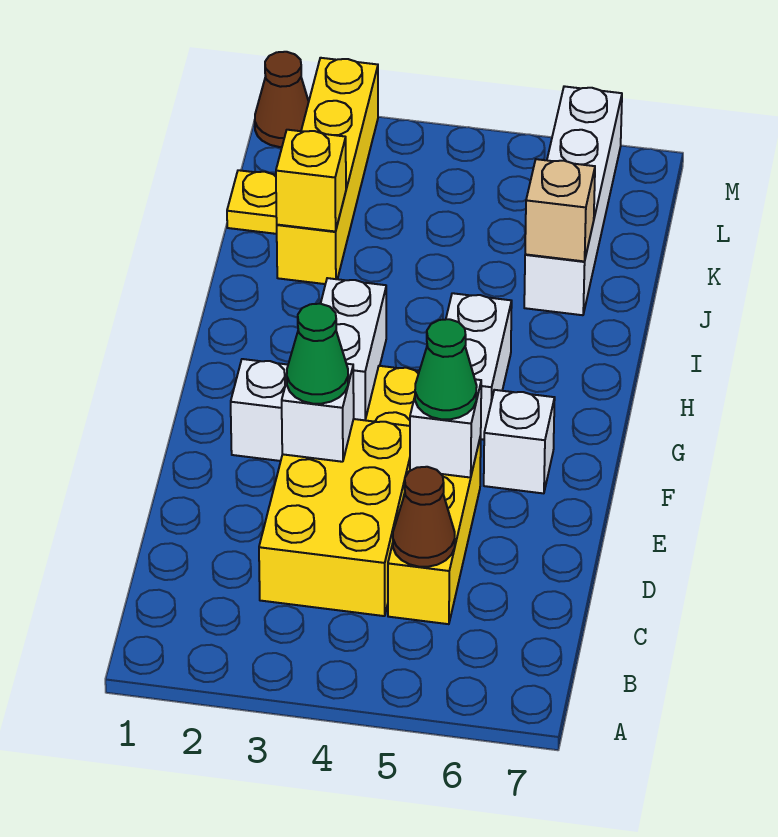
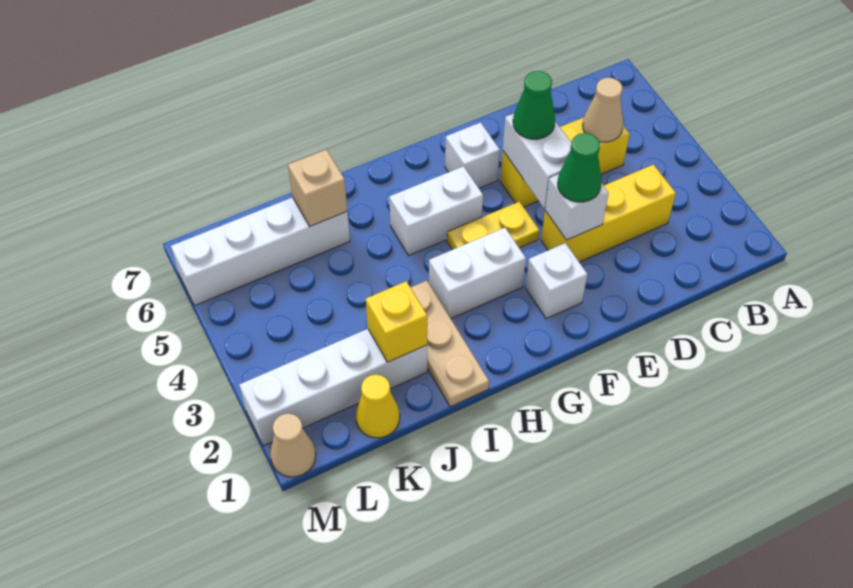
yellow brick C3:E4 level 1 -> yellow brick C3:E3 level 1
brown cone C5 level 2 -> tan cone C5 level 2
white brick E5 level 2 -> white brick E4:E5 level 2
none -> tan plate I1:I3 level 1
yellow brick J2:M2 level 1 -> white brick J2:M2 level 1
yellow plate K1 level 1 -> yellow cone K1 level 1
brown cone M1 level 1 -> tan cone M1 level 1

